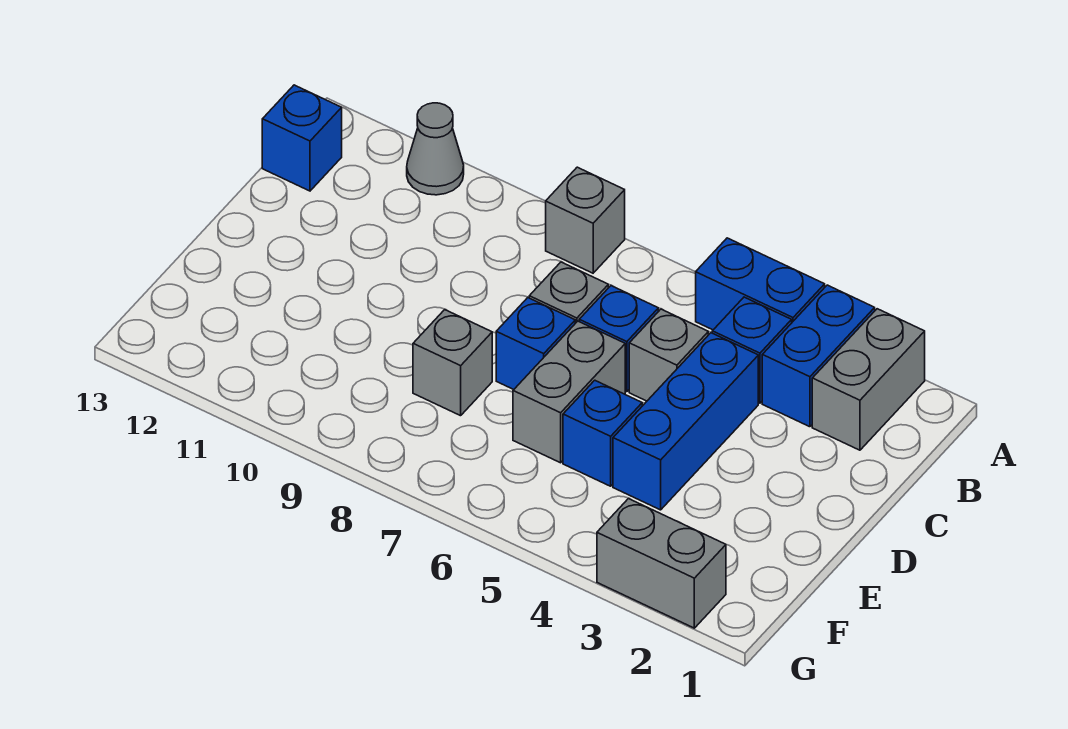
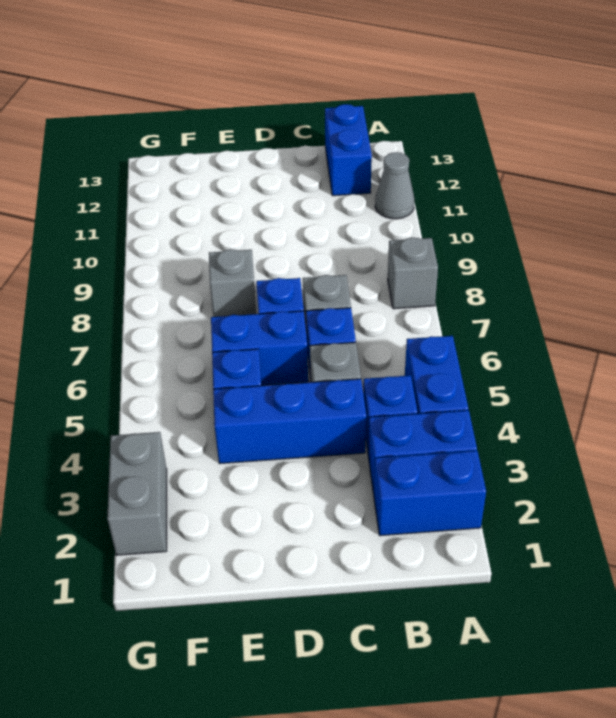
grey brick A2:B2 level 1 -> blue brick A2:B2 level 1
blue brick B13 level 1 -> blue brick B12:B13 level 1
grey brick D6:E6 level 1 -> blue brick D6:E6 level 1

